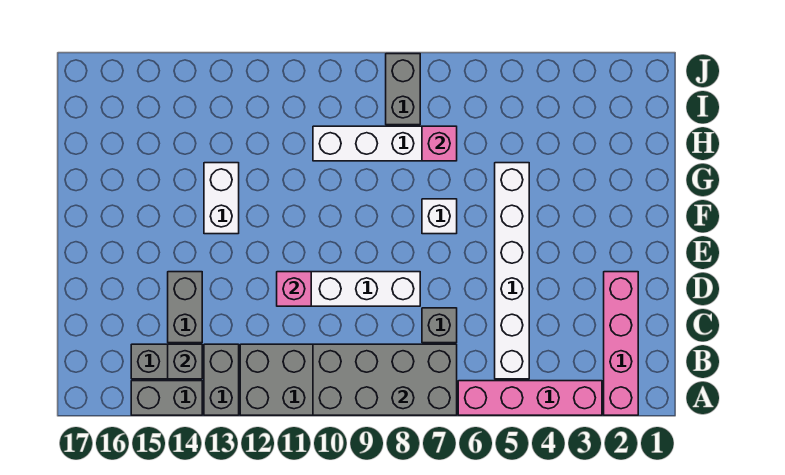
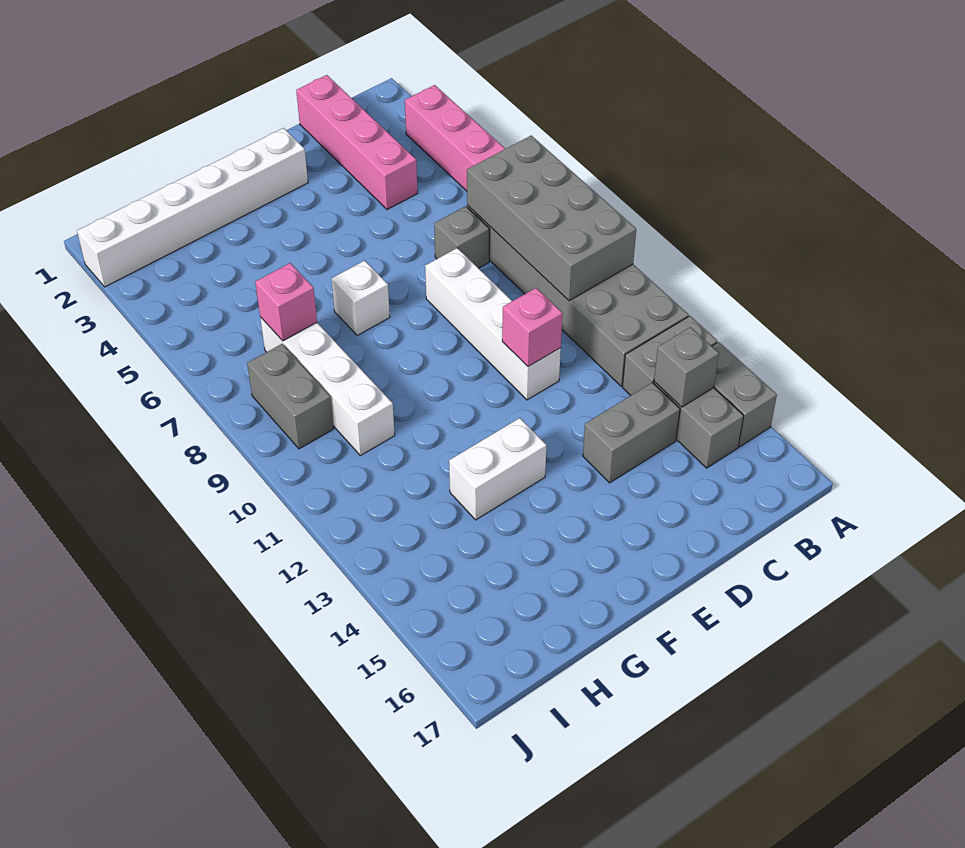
pink brick A2:D2 level 1 -> pink brick C1:C4 level 1
white brick B5:G5 level 1 -> white brick E2:J2 level 1
grey brick I8:J8 level 1 -> grey brick I8:I9 level 1

